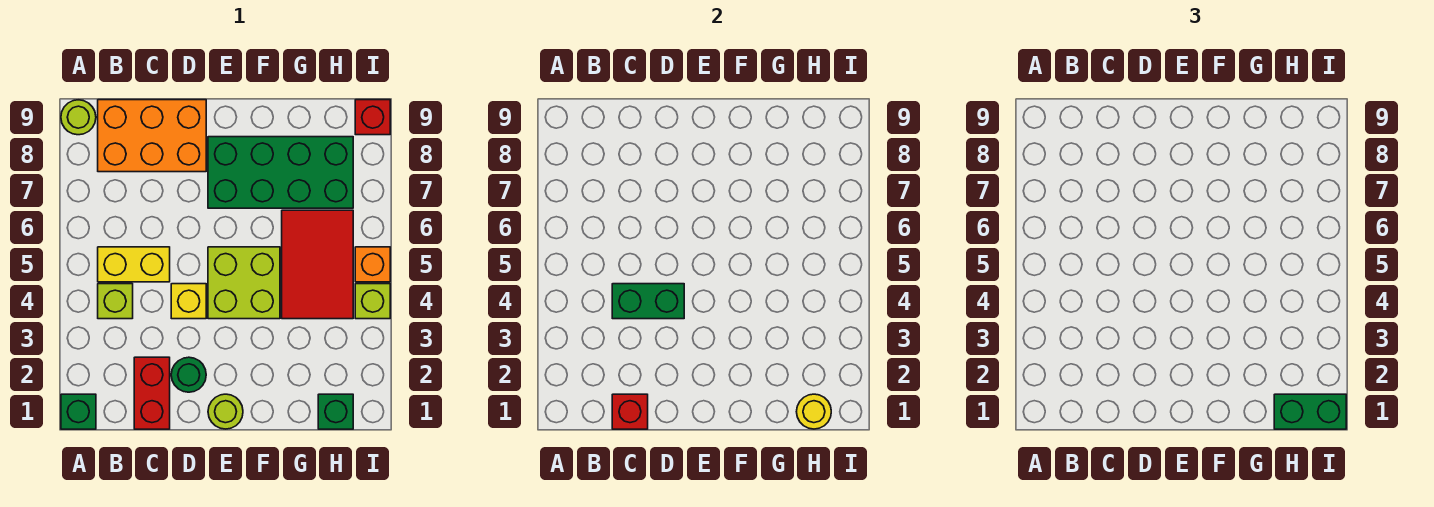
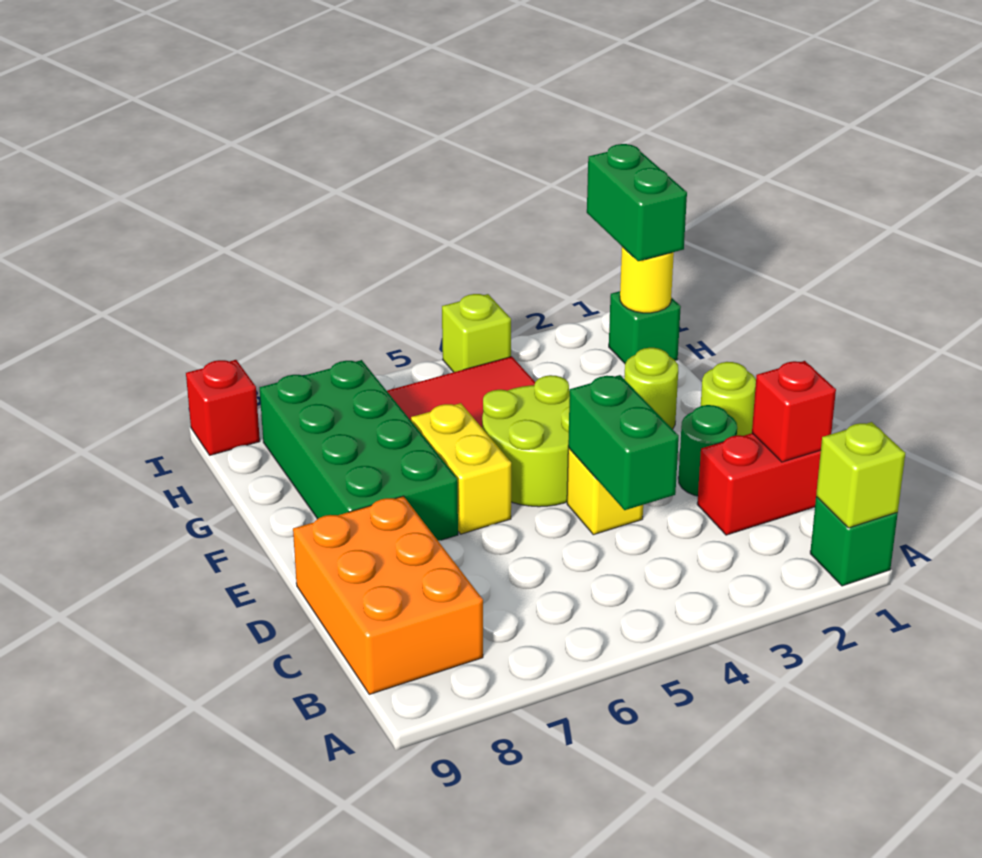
lime round brick A9 level 1 -> lime round brick F2 level 1
lime brick B4 level 1 -> lime brick A1 level 2
yellow brick B5:C5 level 1 -> yellow brick E6:F6 level 1
lime brick E4:F5 level 1 -> lime round brick E4:F5 level 1
orange brick I5 level 1 -> none

